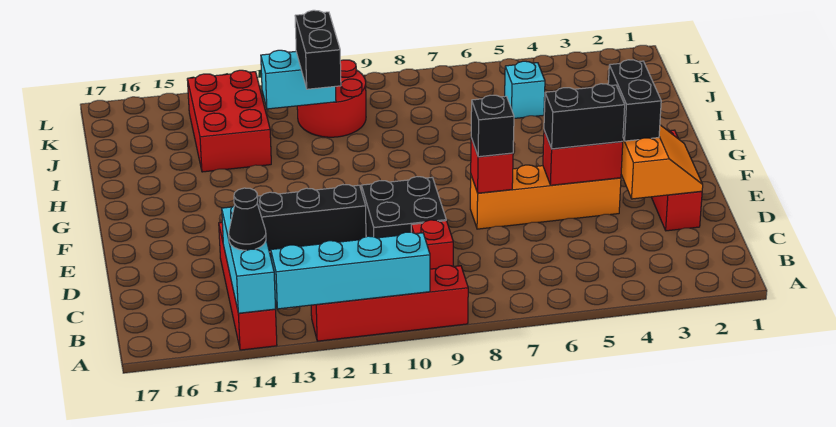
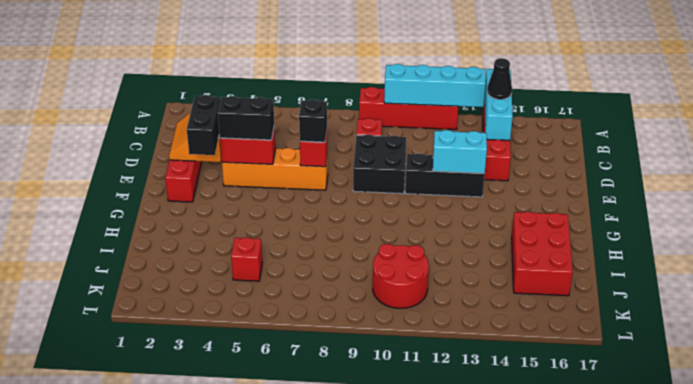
black brick I11:J11 level 3 -> none
red brick I13:K14 level 1 -> red brick H15:J16 level 1
cyan brick J5 level 1 -> red brick J5 level 1
cyan brick J11:J12 level 2 -> cyan brick E12:E13 level 2

